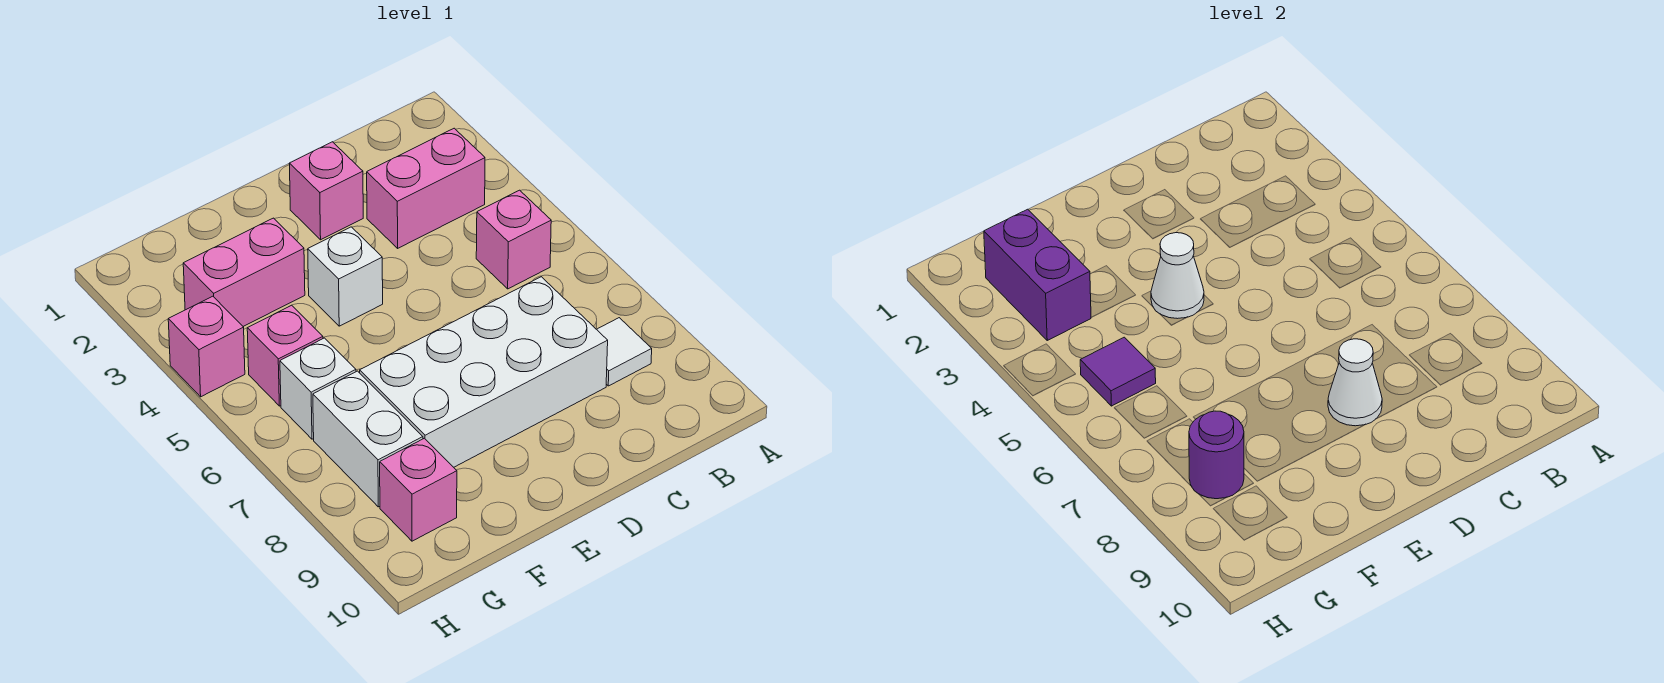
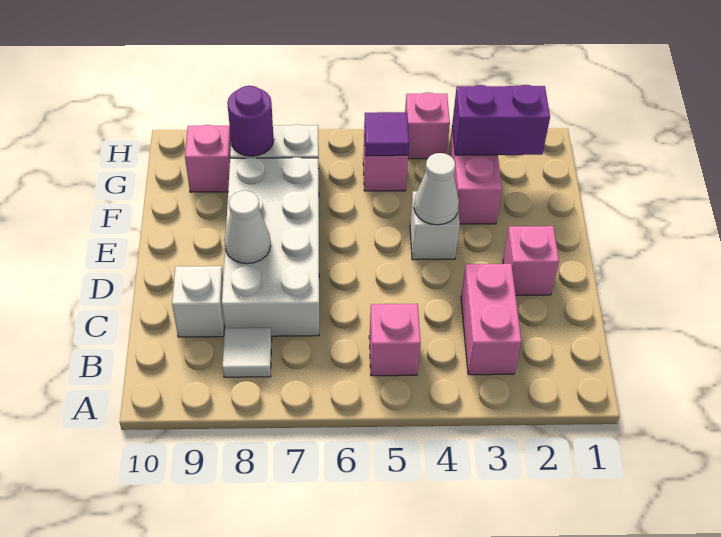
white brick G6 level 1 -> white brick C9 level 1

